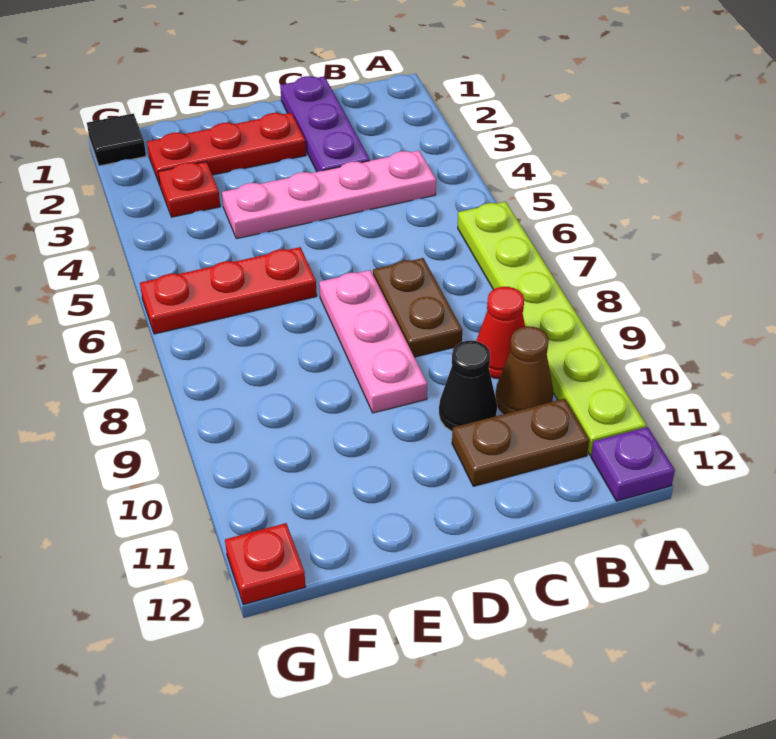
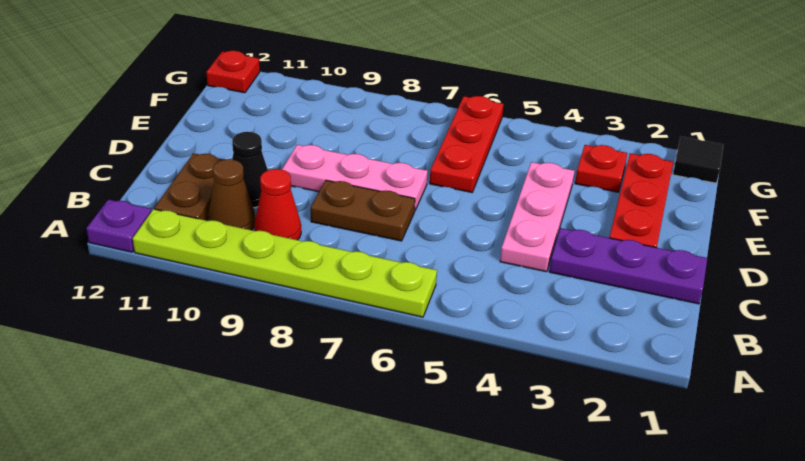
pink plate B4:E4 level 1 -> pink plate C4:E4 level 1

